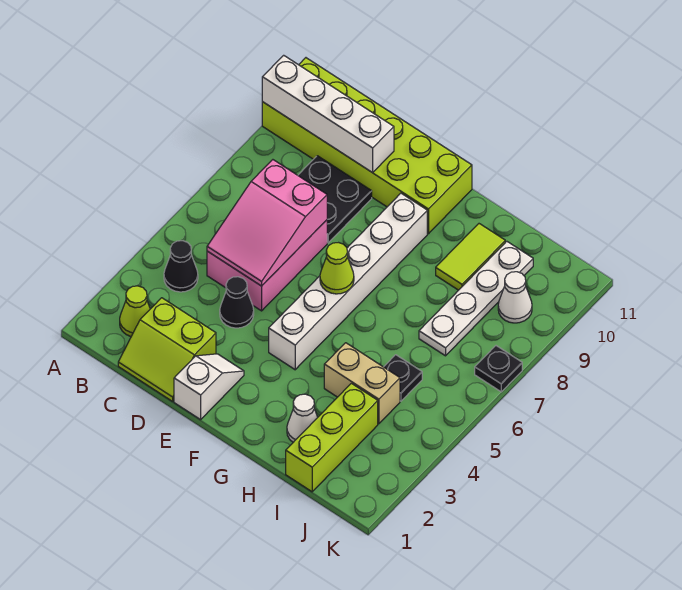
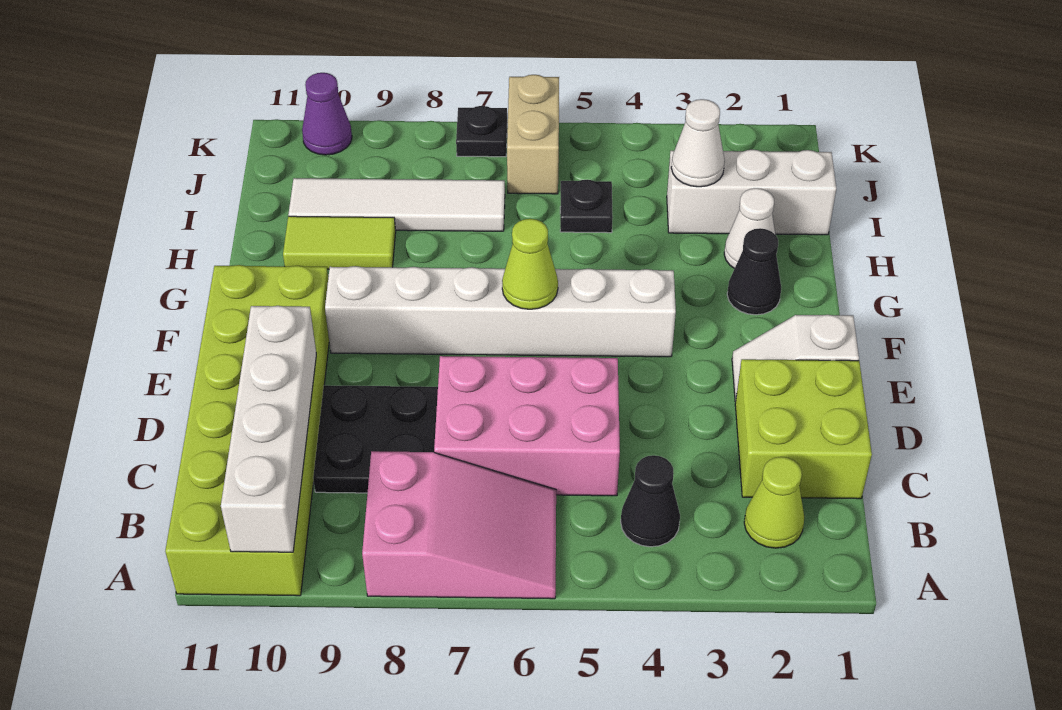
lime slope C1:D2 level 1 top 2 -> lime brick C1:D2 level 1
pink slope C5:D7 level 2 top 7 -> pink slope A6:B8 level 1 top 8
black cone D4 level 1 -> black cone G2 level 1
tan brick H4:I4 level 1 -> tan brick J6:K6 level 1
lime brick I1:I3 level 1 -> white brick I1:I3 level 1
white plate I7:I10 level 1 -> white tile I7:I10 level 1
white cone J9 level 1 -> white cone I3 level 2
none -> purple cone K10 level 1

